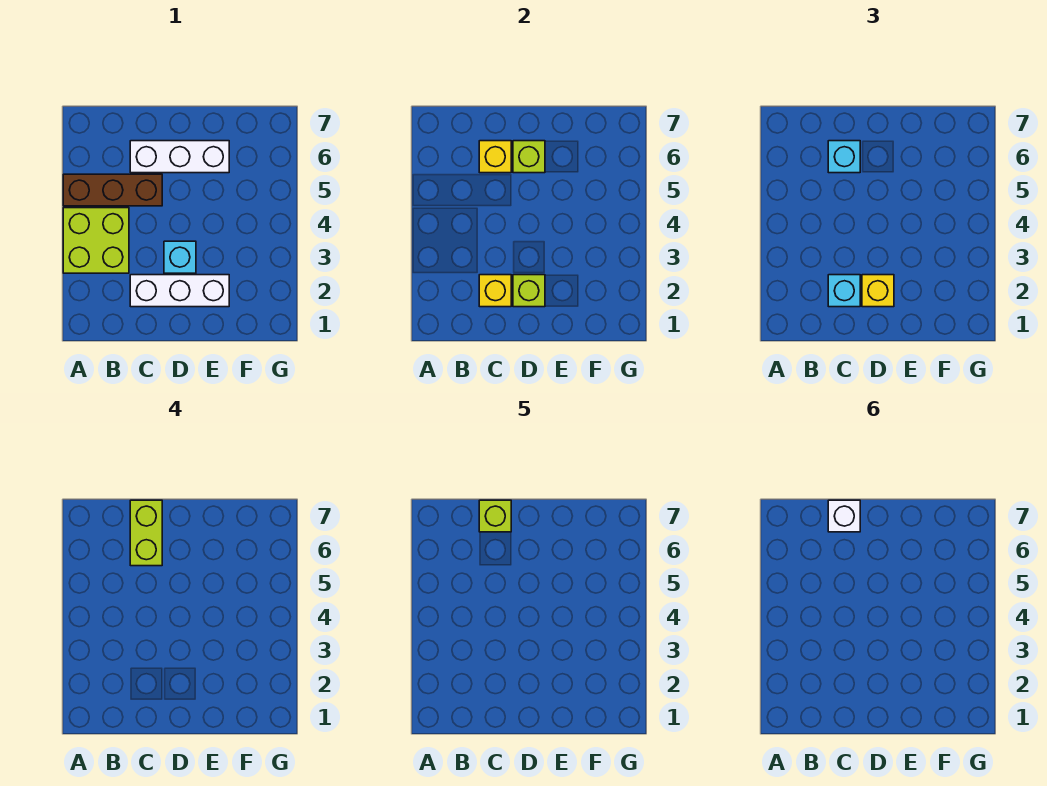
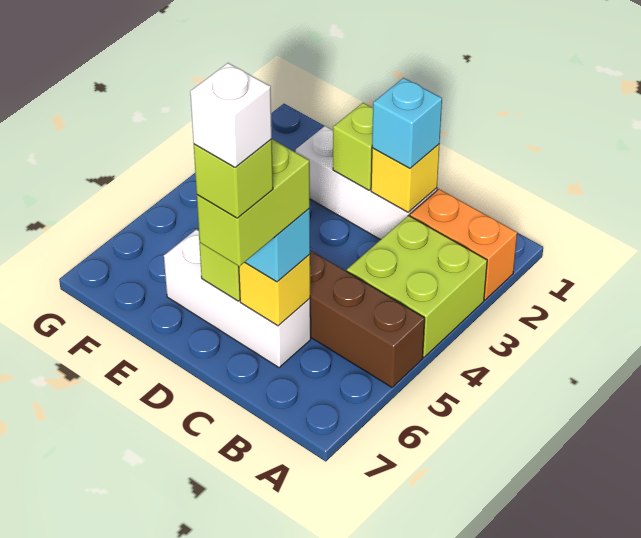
none -> orange brick A2:B2 level 1
yellow brick D2 level 3 -> none
cyan brick D3 level 1 -> none

